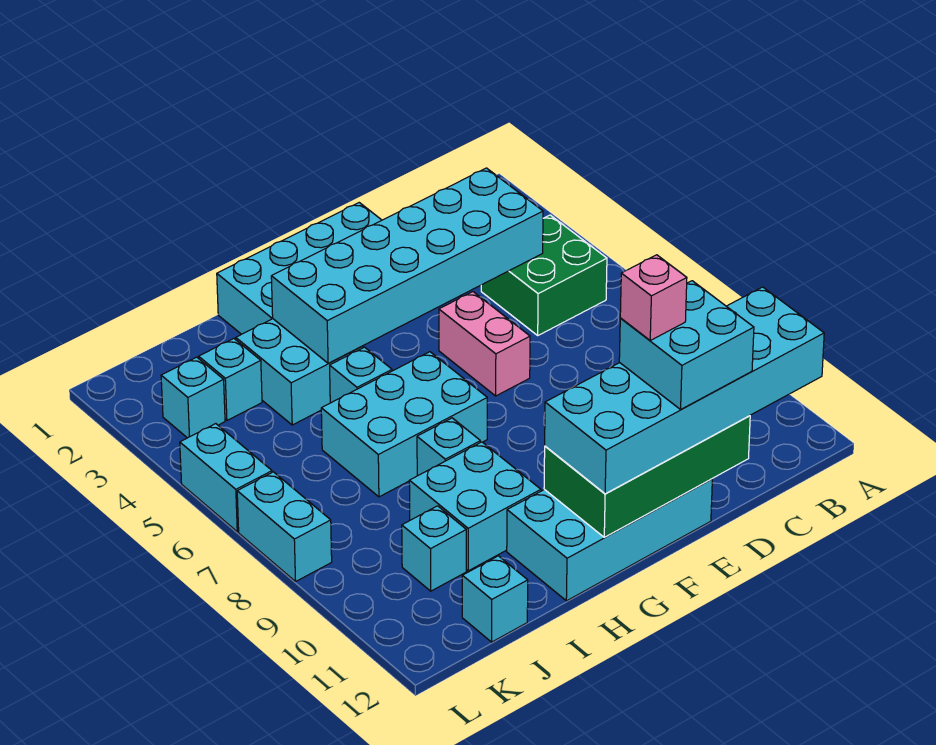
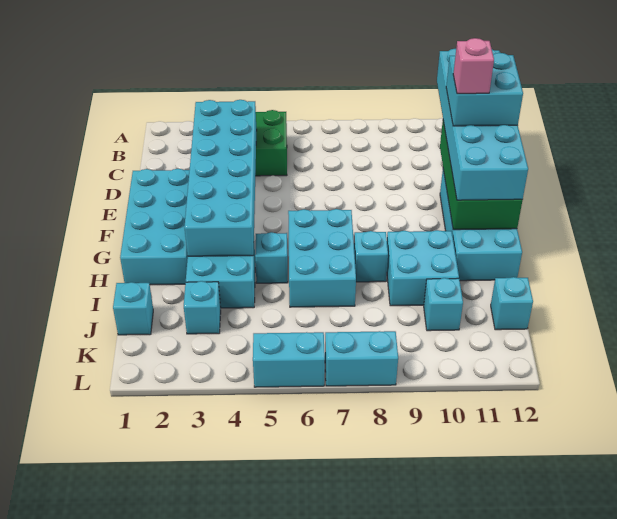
pink brick E5:E6 level 1 -> none
cyan brick K3 level 1 -> cyan brick J1 level 1

